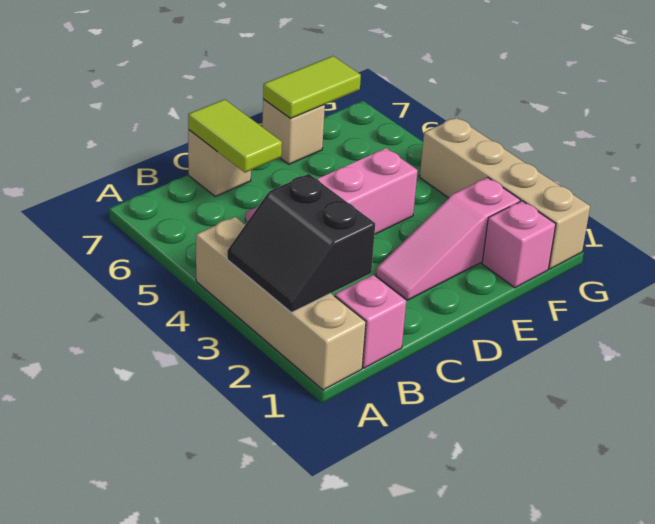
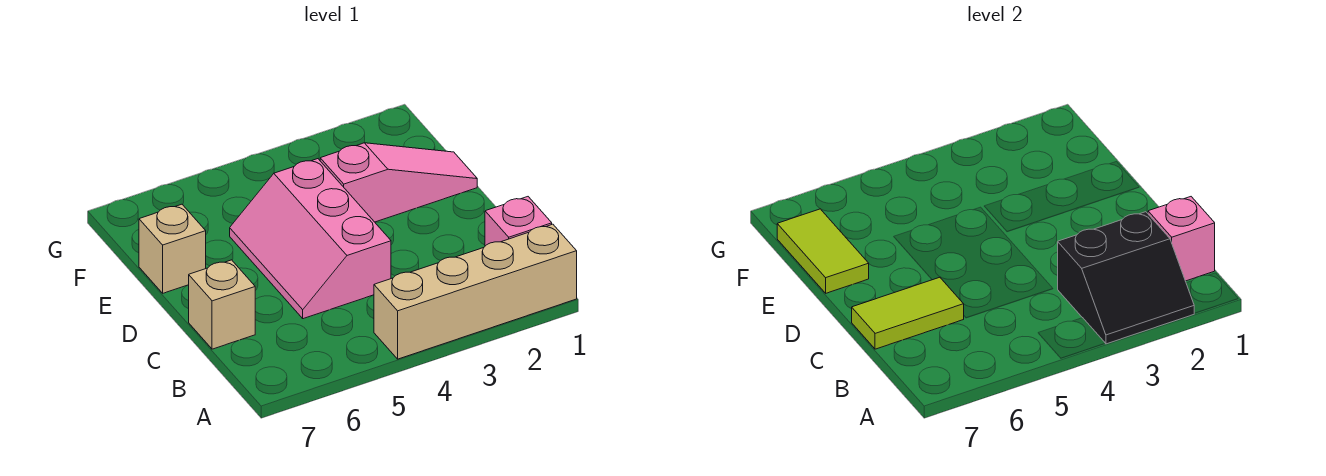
pink slope D2:F2 level 1 top F -> pink slope E1:E3 level 1 top 3
pink brick F1 level 1 -> pink brick B1 level 2
tan brick G1:G4 level 1 -> none

